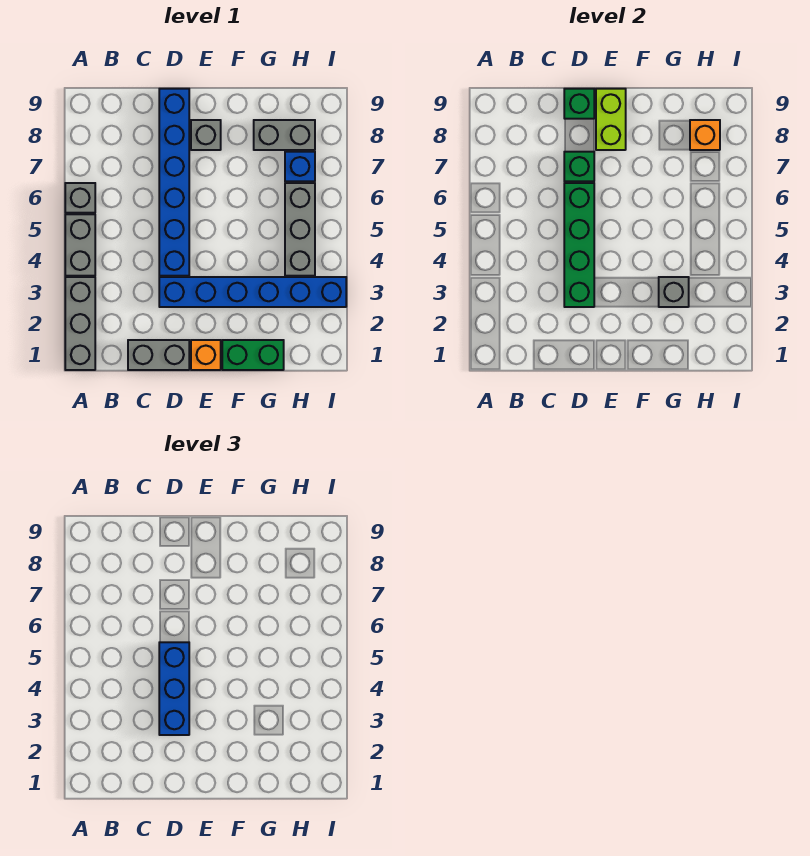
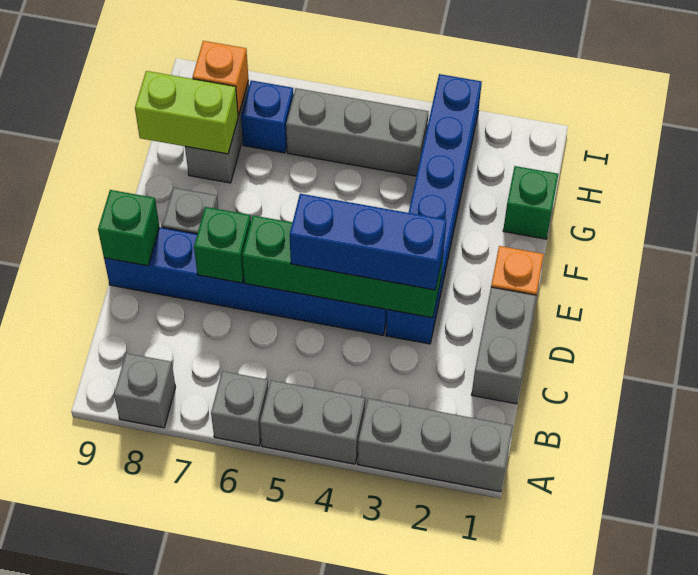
lime brick E8:E9 level 2 -> lime brick G8:G9 level 2
green brick F1:G1 level 1 -> green brick G1 level 1
grey brick G3 level 2 -> grey brick A8 level 1

